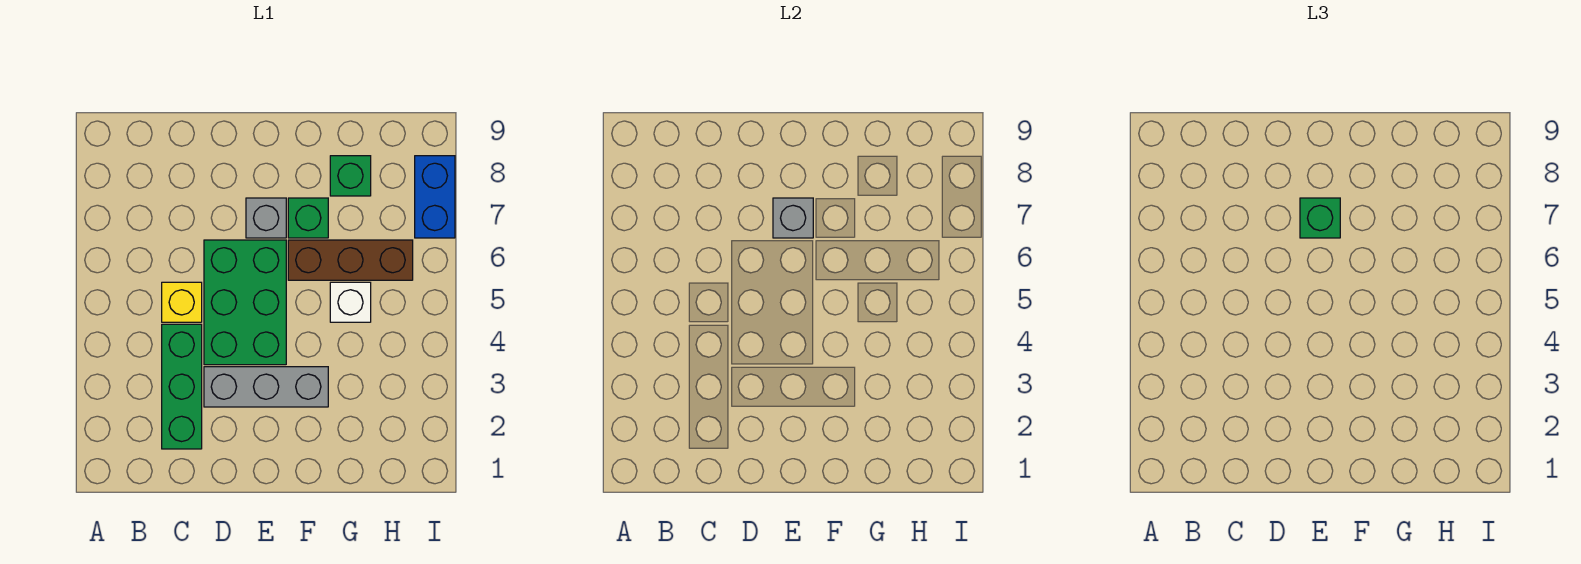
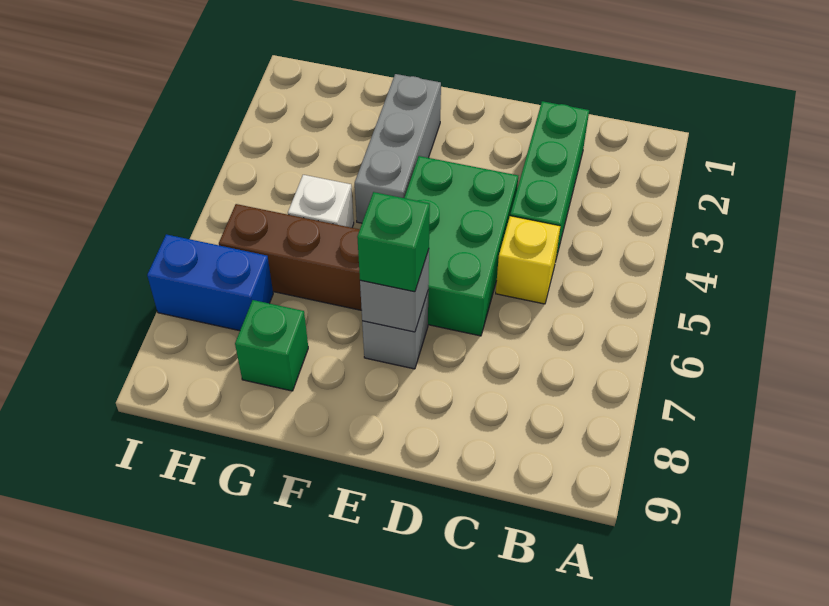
grey brick D3:F3 level 1 -> grey brick F2:F4 level 1
green brick F7 level 1 -> none
blue brick I7:I8 level 1 -> blue brick H7:I7 level 1

